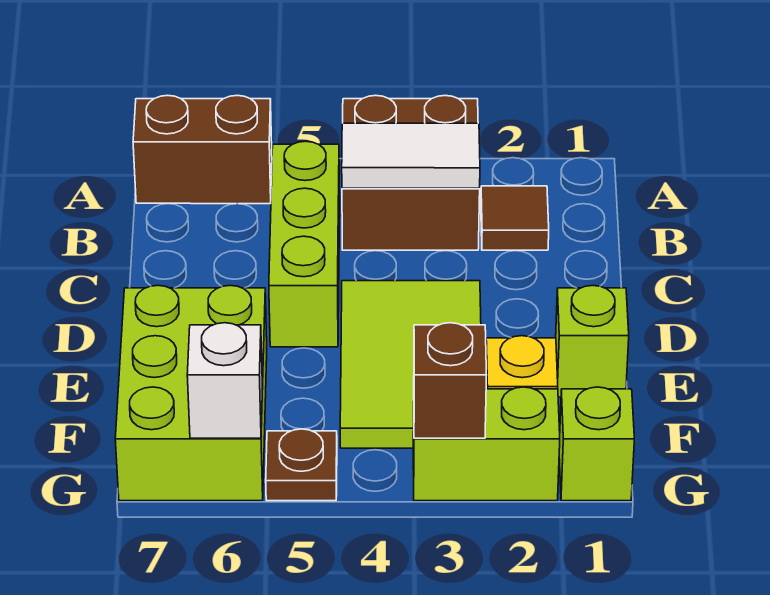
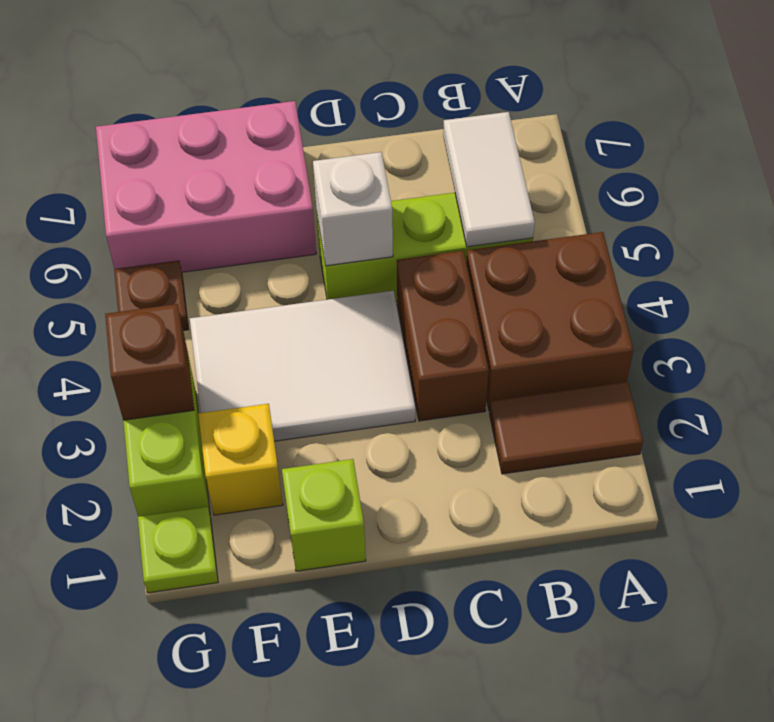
brown brick A6:A7 level 1 -> brown brick C3:C4 level 1
brown tile B2 level 1 -> brown tile A2:B2 level 1
white tile B3:B4 level 2 -> white tile B5:B6 level 2
lime tile D3:F4 level 1 -> white tile D3:F4 level 1
lime brick E6:G7 level 1 -> pink brick E6:G7 level 1
lime brick G1 level 1 -> lime plate G1 level 1
white brick G6 level 2 -> white brick D5 level 2

